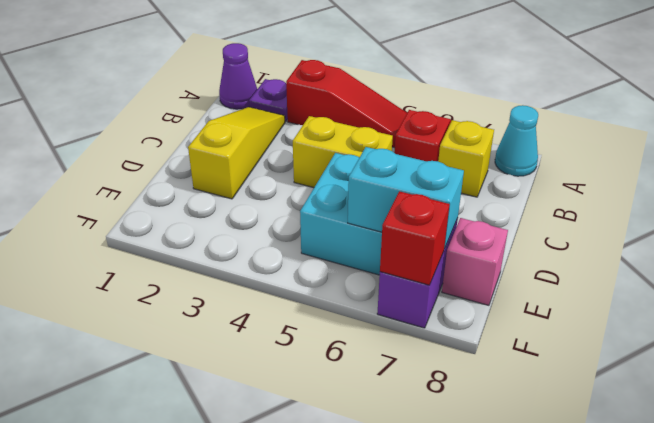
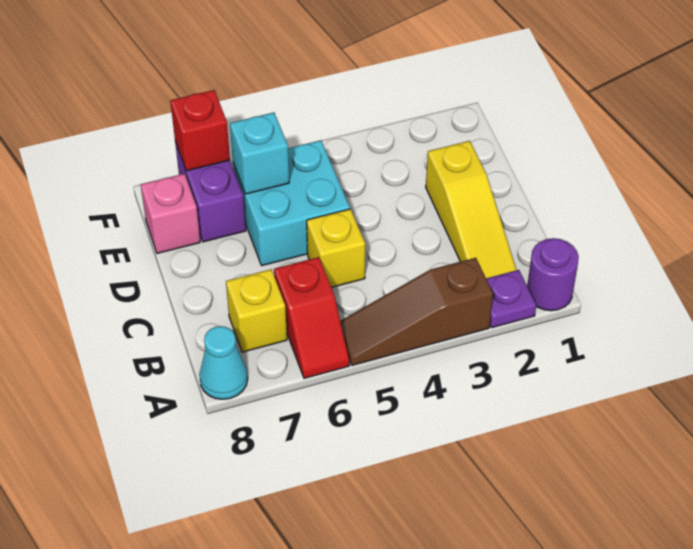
purple cone A1 level 1 -> purple round brick A1 level 1
red slope A3:A5 level 1 top 3 -> brown slope A3:A5 level 1 top 3
yellow brick C4:C5 level 1 -> yellow brick C5 level 1
cyan brick E6:E7 level 2 -> cyan brick E6 level 2

